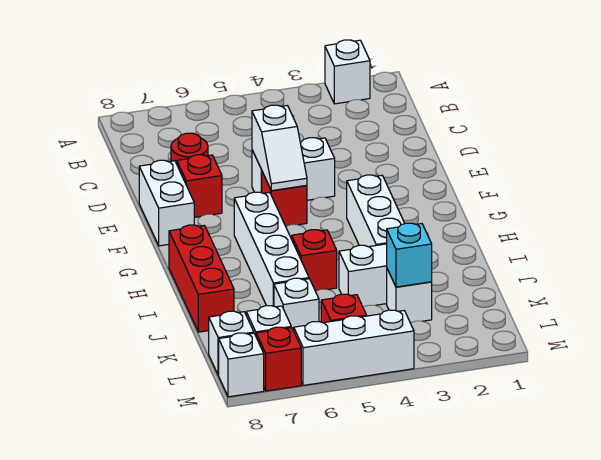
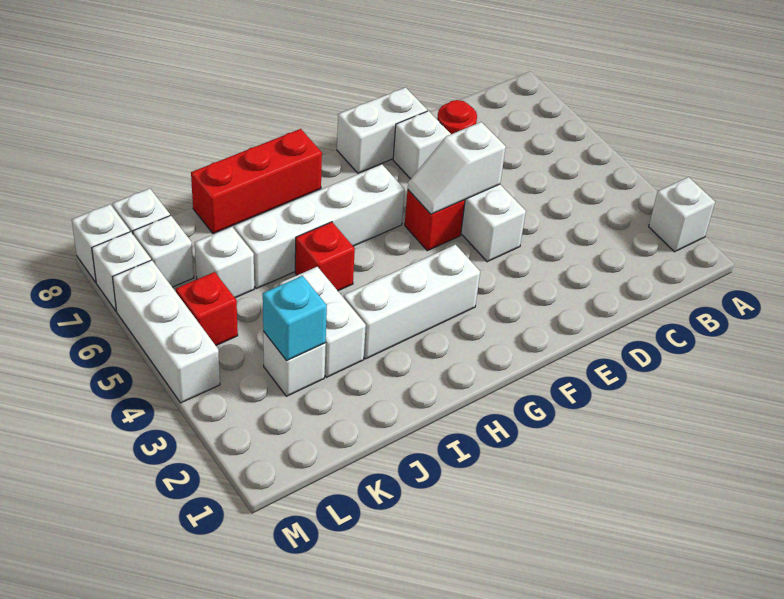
red brick E7 level 1 -> white brick E7 level 1
red brick M7 level 1 -> white brick M7 level 1

